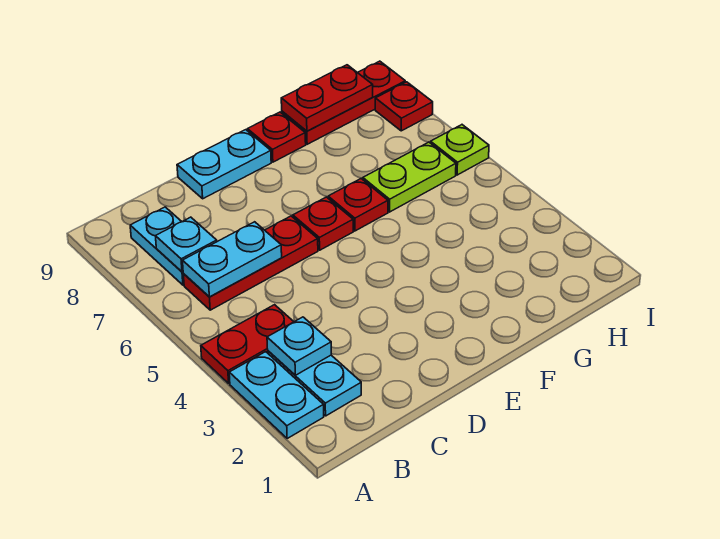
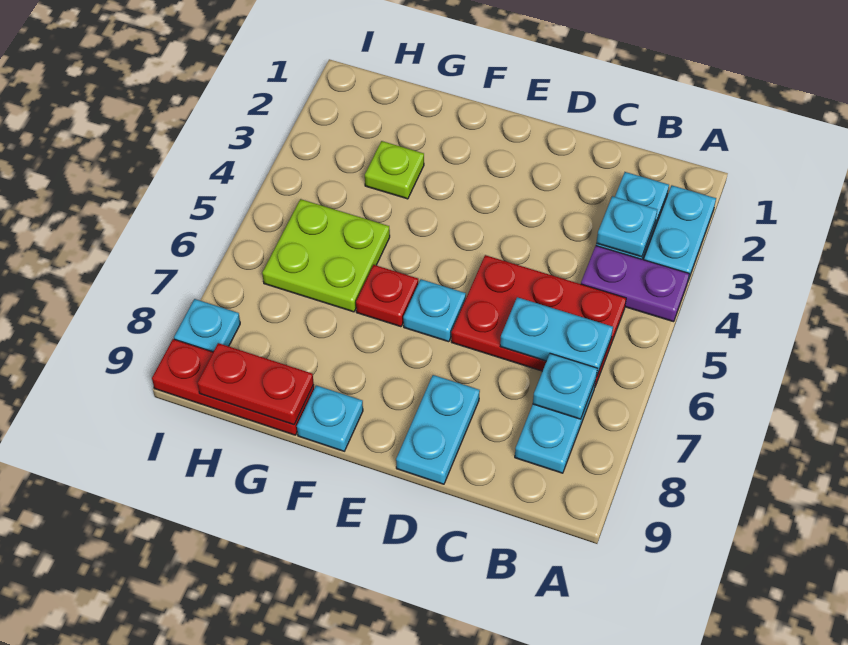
red plate A4:B4 level 1 -> purple plate A4:B4 level 1
red plate B6:D6 level 1 -> red plate B5:D6 level 1
cyan plate D9:E9 level 1 -> cyan plate D8:D9 level 1
red plate E6 level 1 -> cyan plate E6 level 1
red plate F9 level 1 -> cyan plate F9 level 1
lime plate G6:H6 level 1 -> lime plate G5:H6 level 1
lime plate I6 level 1 -> lime plate G3 level 1
red plate I8 level 1 -> cyan plate I8 level 1

